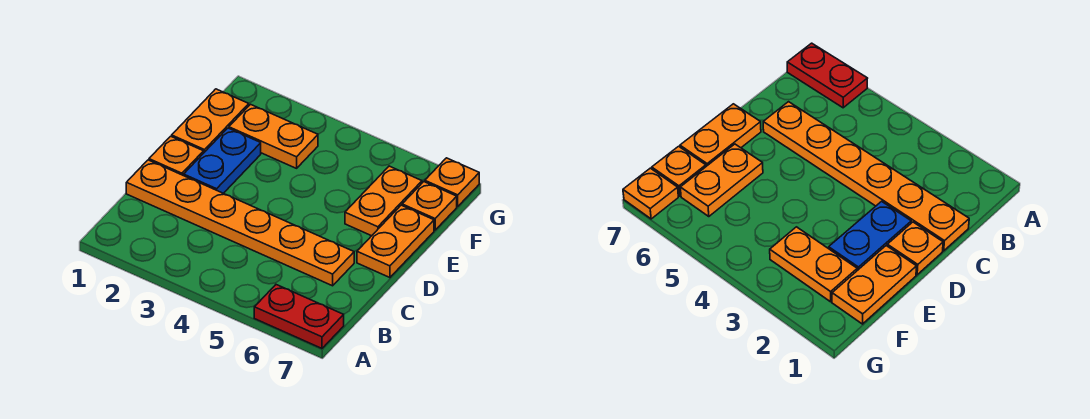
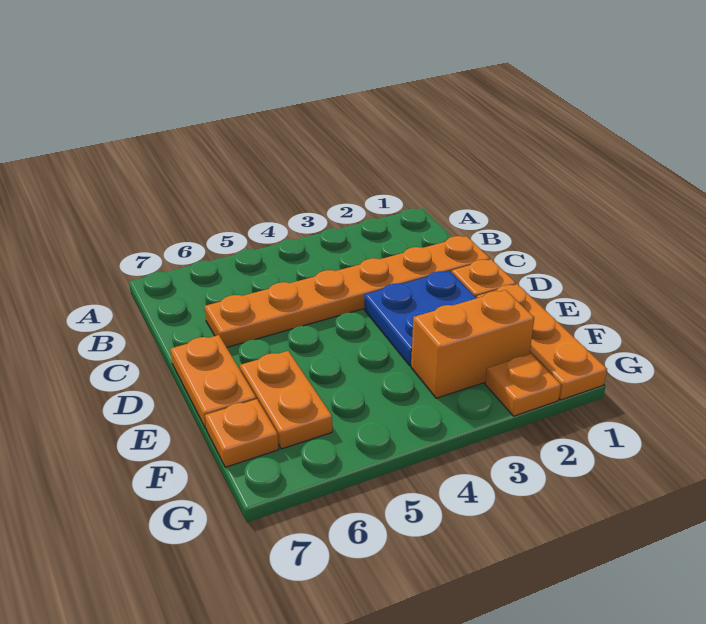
red plate A6:A7 level 1 -> none
blue plate D2:E2 level 1 -> blue plate D2:E3 level 1
orange plate E1:F1 level 1 -> orange plate E1:G1 level 1
orange plate F2:F3 level 1 -> orange brick F2:F3 level 1
orange plate G7 level 1 -> orange plate G2 level 1

